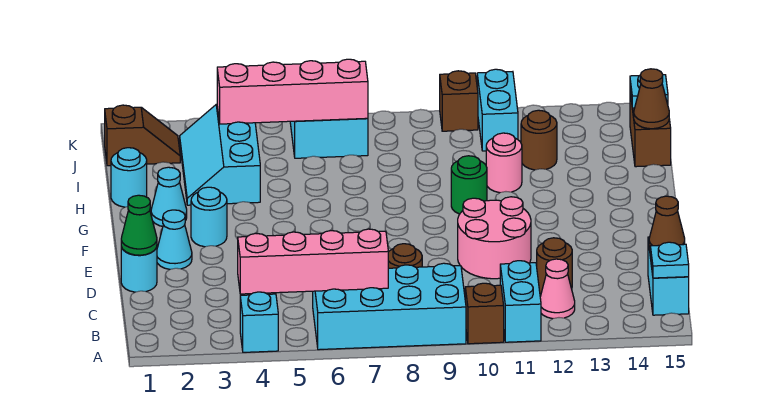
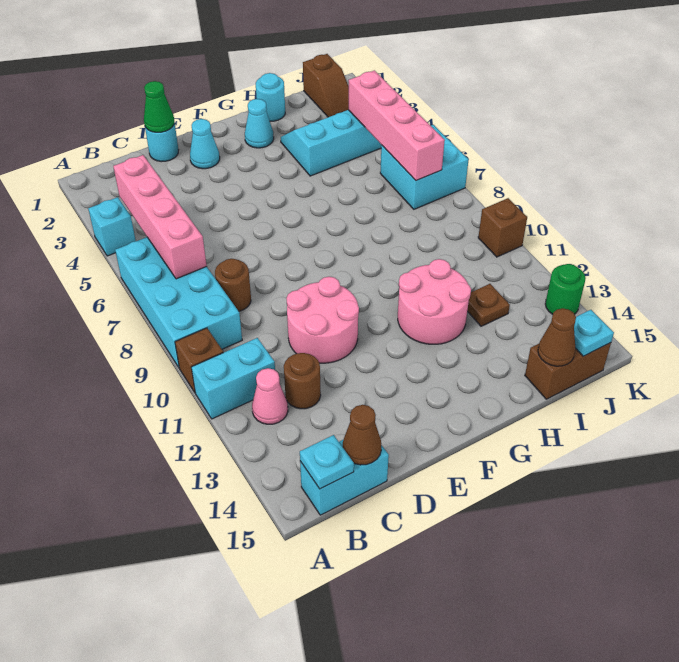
cyan round brick F3 level 1 -> none
green round brick G10 level 1 -> green round brick K13 level 1
pink round brick H11 level 1 -> pink round brick G11:H12 level 1
brown round brick I12 level 1 -> brown plate I12 level 1
cyan brick J11:K11 level 1 -> none

